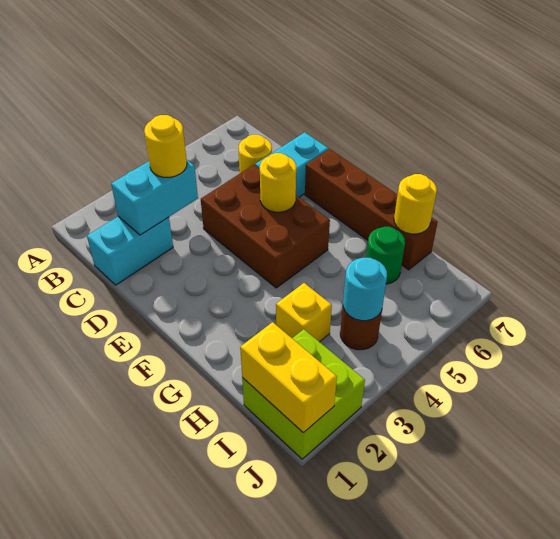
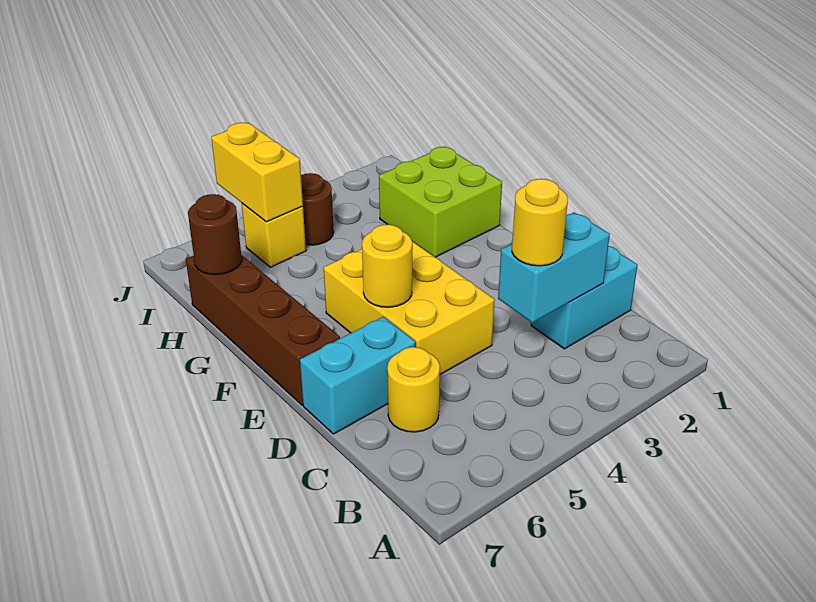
brown brick D4:F5 level 1 -> yellow brick D4:F5 level 1
yellow brick H3 level 1 -> yellow brick I5 level 1
green round brick H6 level 1 -> none
yellow round brick H7 level 2 -> brown round brick H7 level 2
lime brick I1:J2 level 1 -> lime brick G1:H2 level 1
yellow brick I1:J1 level 2 -> yellow brick I5:J5 level 2
cyan round brick I4 level 2 -> none

